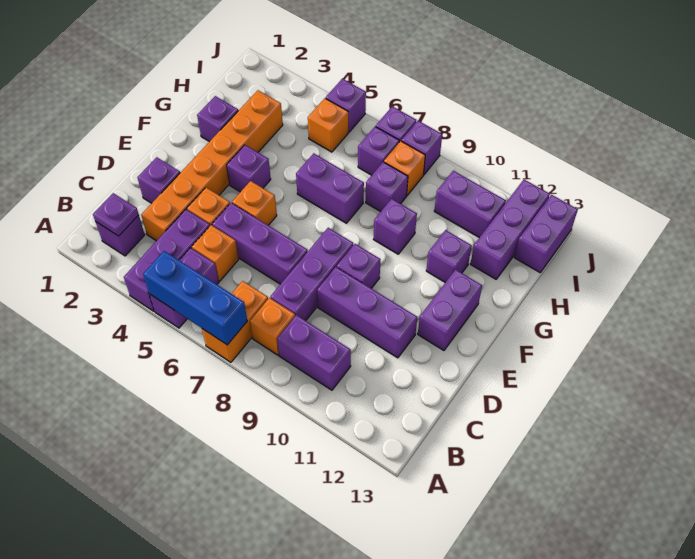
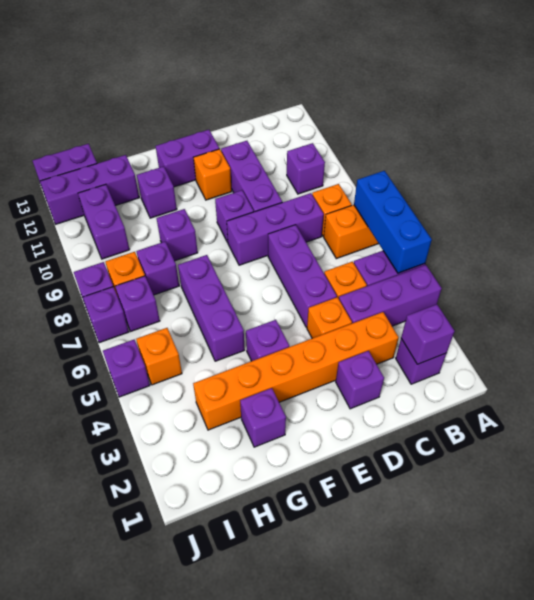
purple plate B2 level 2 -> purple brick B2 level 2
purple brick B9:B10 level 1 -> purple brick B10 level 1
orange brick E5 level 1 -> orange brick E11 level 1
purple brick G6:G7 level 1 -> purple brick G5:G7 level 1

